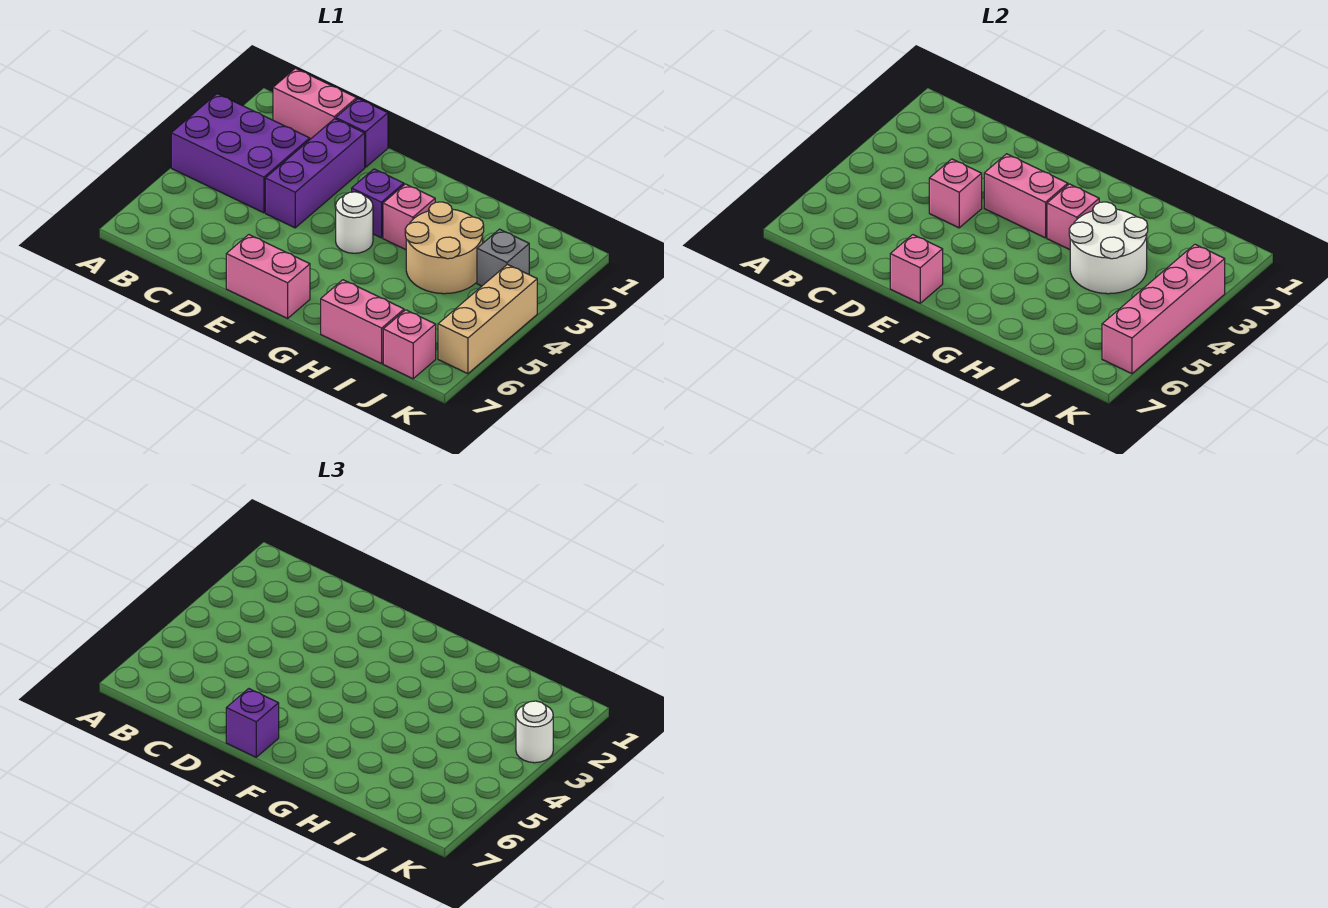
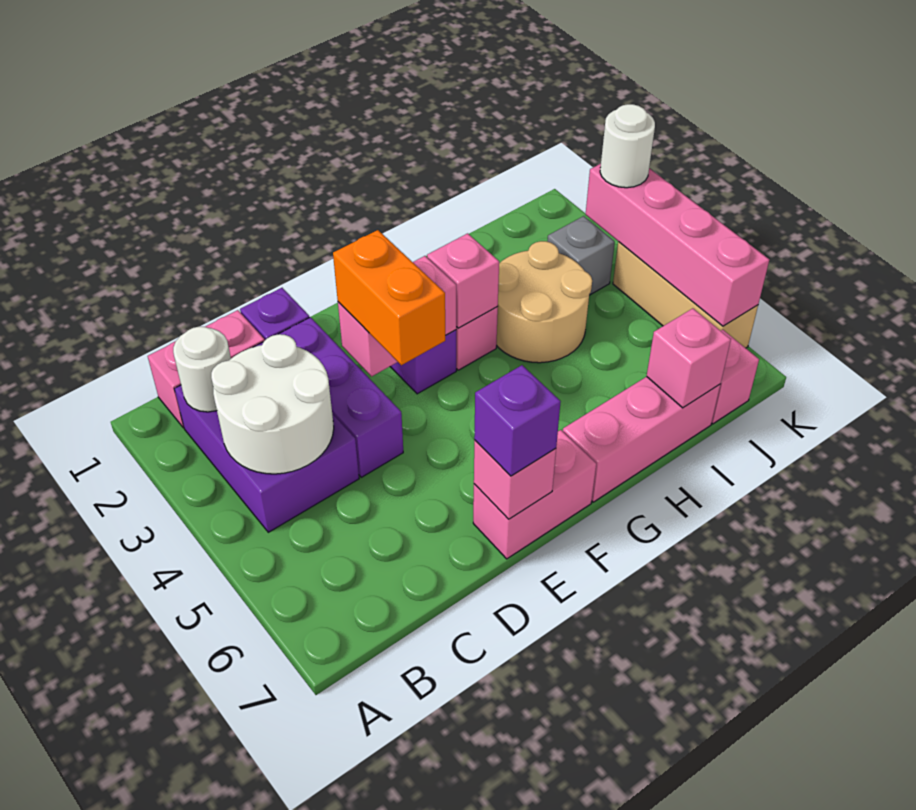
purple brick A3:C4 level 1 -> purple brick B2:C4 level 1
pink brick D4 level 2 -> pink brick I7 level 2
none -> orange brick E3:E4 level 3
white round brick F4 level 1 -> white round brick B2 level 2
white round brick H3:I4 level 2 -> white round brick B3:C4 level 2
pink brick H7:I7 level 1 -> pink brick G7:I7 level 1

